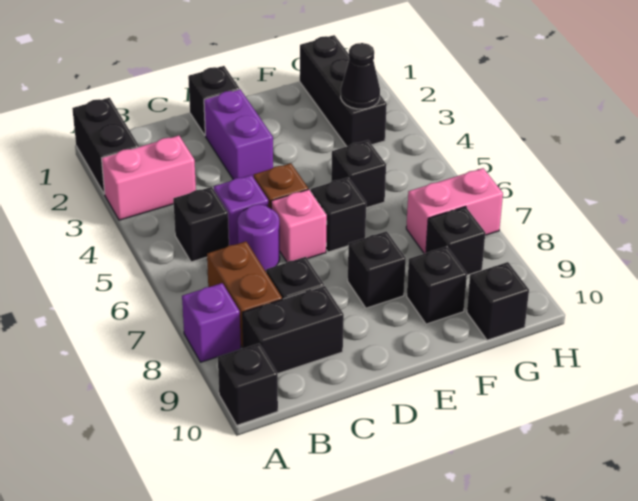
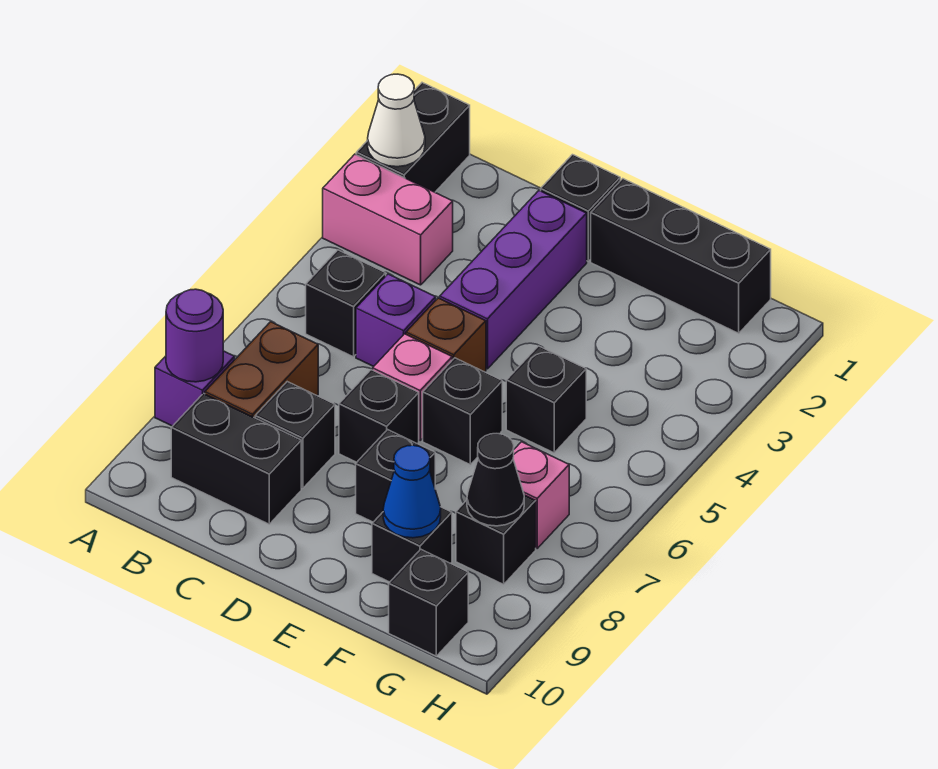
none -> white cone A2 level 2
black brick A10 level 1 -> black brick D7 level 1
purple round brick C6 level 1 -> purple round brick A8 level 2
purple brick D2:D3 level 1 -> purple brick D2:D4 level 1
none -> blue cone F9 level 2
black brick G1:G3 level 1 -> black brick E1:G1 level 1
black cone G3 level 2 -> black cone G8 level 2
pink brick G7:H7 level 1 -> pink brick G7 level 1

